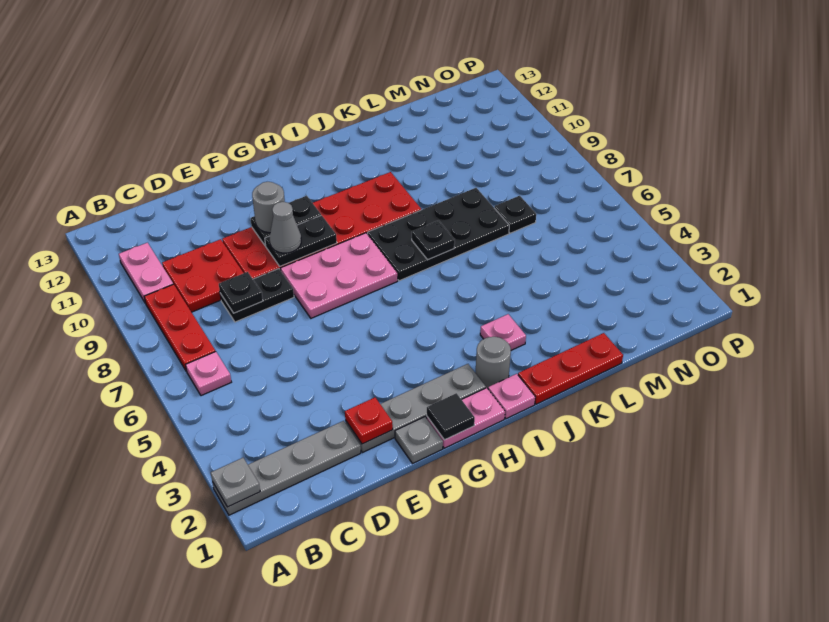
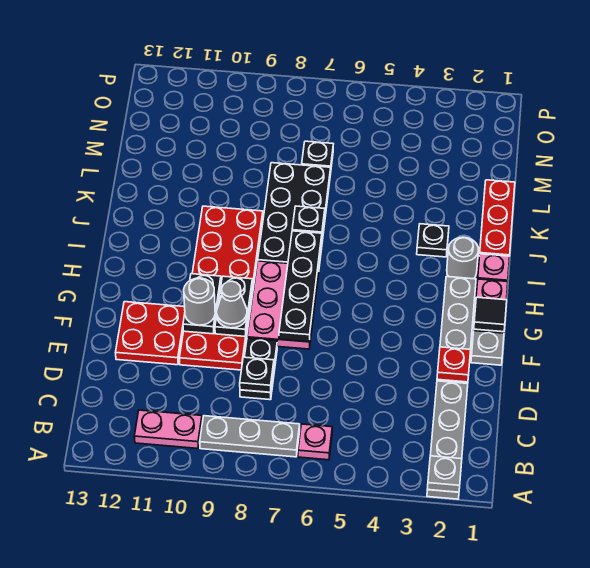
red plate B7:B9 level 1 -> grey plate B7:B9 level 1
red plate C9:D10 level 1 -> red plate E11:F12 level 1
none -> black plate F7:I7 level 2
pink plate J3 level 1 -> black plate J3 level 1

